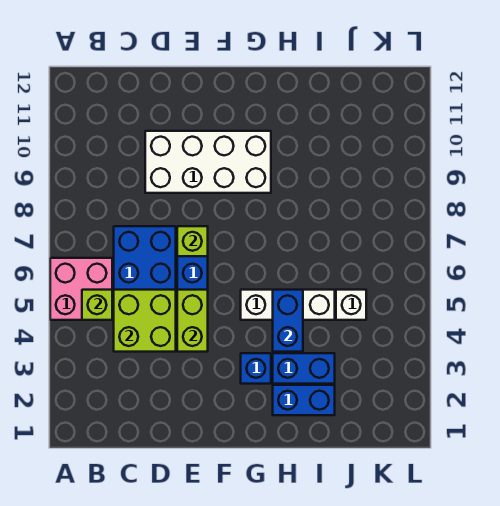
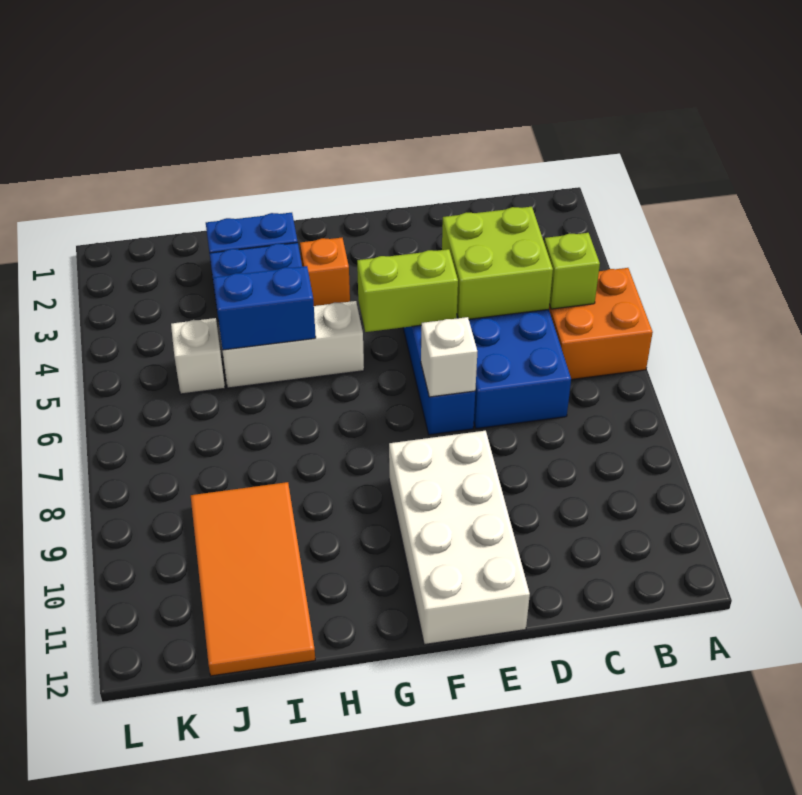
pink brick A5:B6 level 1 -> orange brick A5:B6 level 1
white brick D9:G10 level 1 -> white brick E9:F12 level 1
lime brick E4:E5 level 2 -> lime brick E5:F5 level 2
lime brick E7 level 2 -> white brick E7 level 2
blue brick G3 level 1 -> orange brick G3 level 1
blue brick H4:H5 level 2 -> blue brick H5:I5 level 2
none -> orange tile I9:J12 level 1

